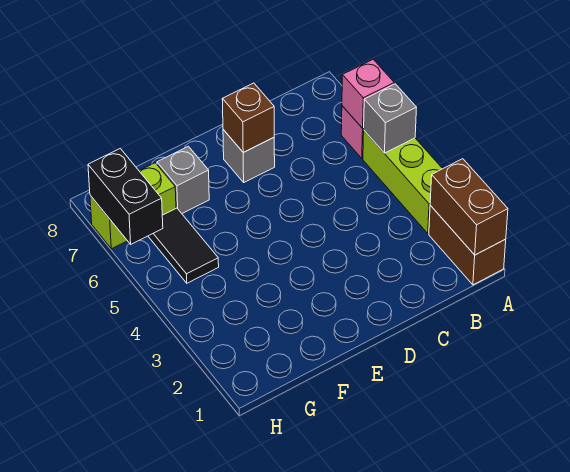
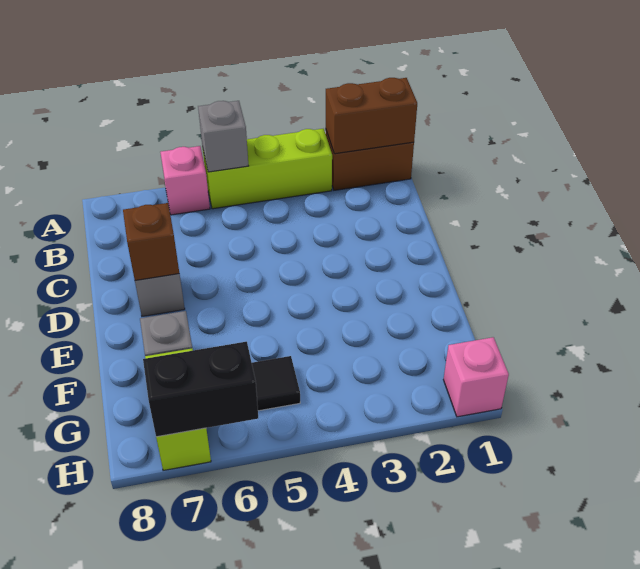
pink brick A6 level 2 -> pink brick H1 level 1

